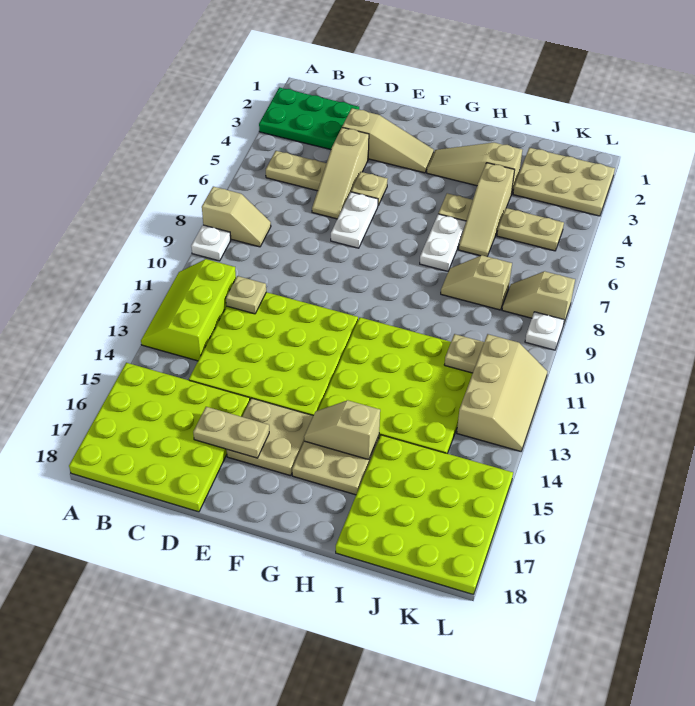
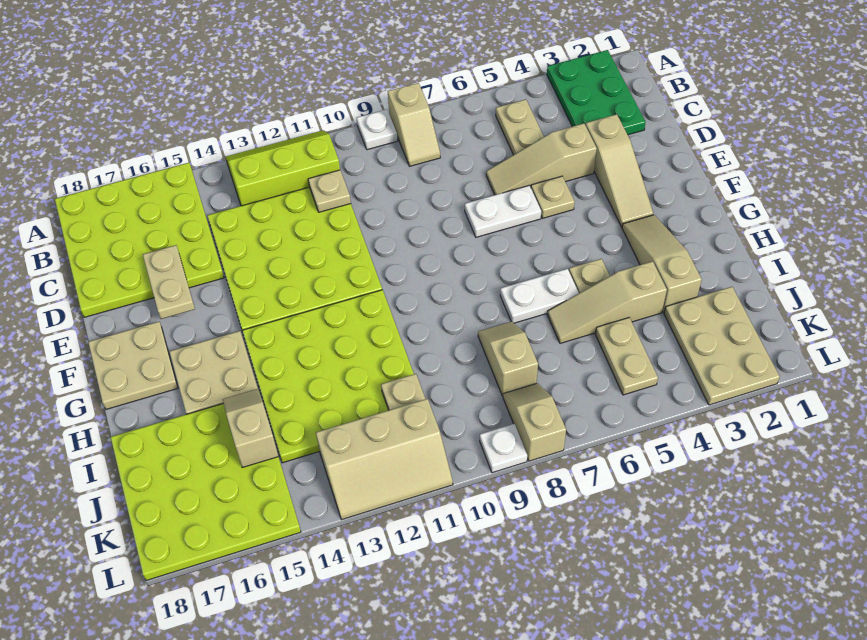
tan plate E15:F16 level 1 -> tan plate F17:G18 level 1
tan slope G15:H15 level 2 top H -> tan slope I15:J15 level 2 top J

